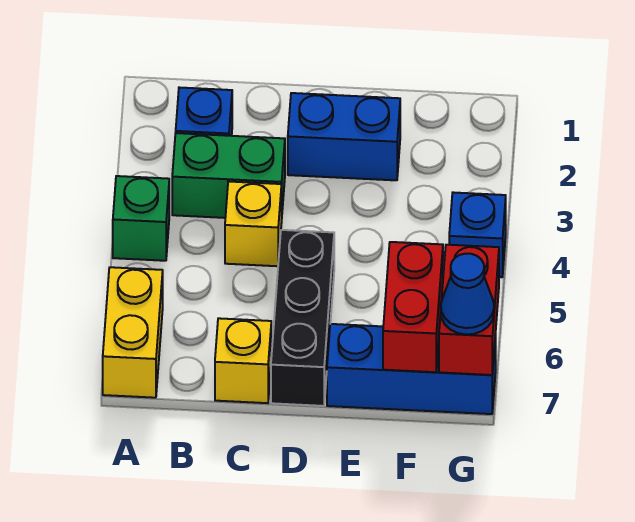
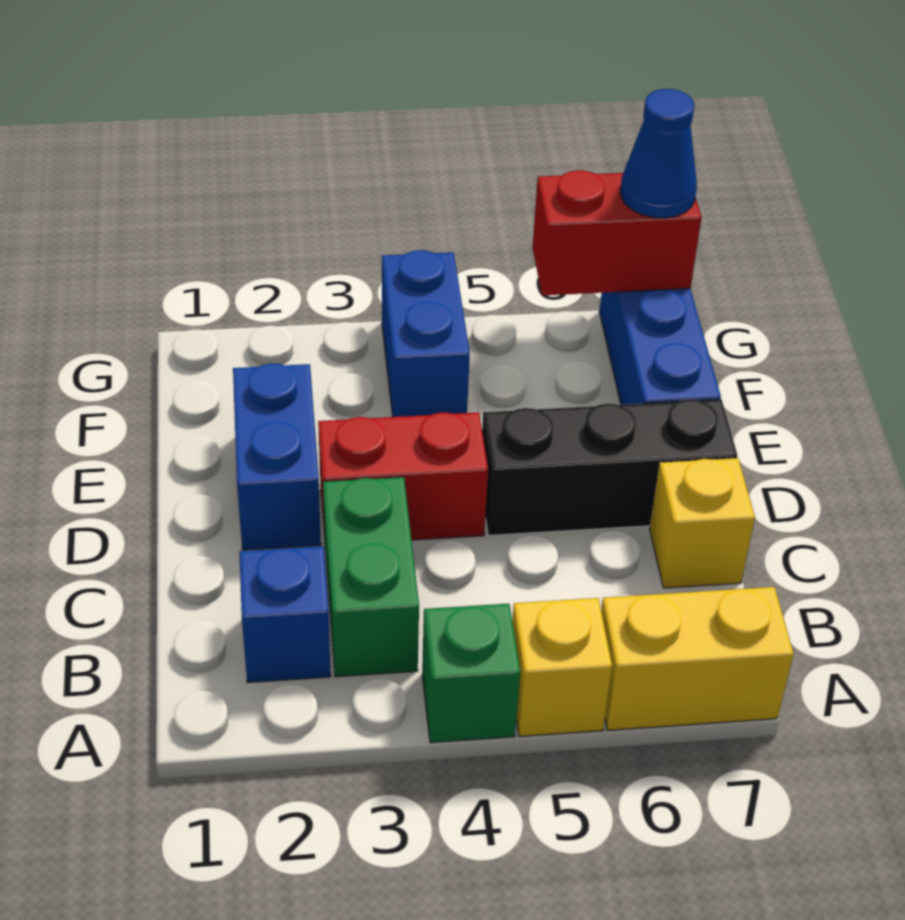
yellow brick C4 level 1 -> yellow brick A5 level 1
red brick F6:F7 level 2 -> red brick D3:D4 level 1
blue brick G4 level 1 -> blue brick F4:G4 level 1

